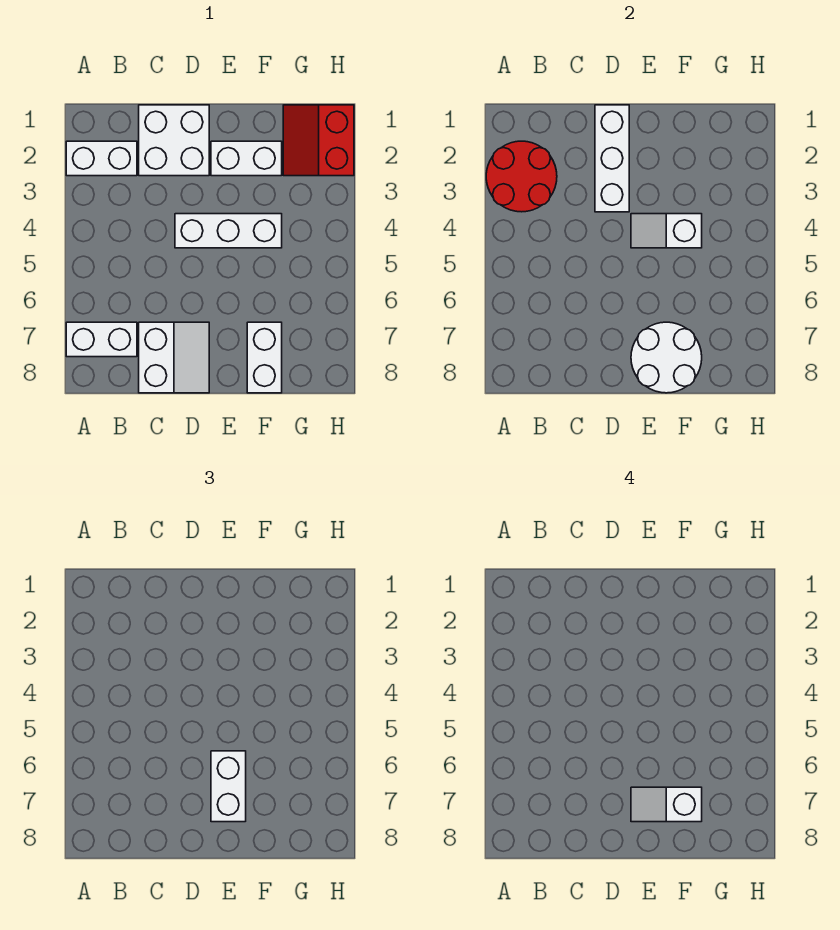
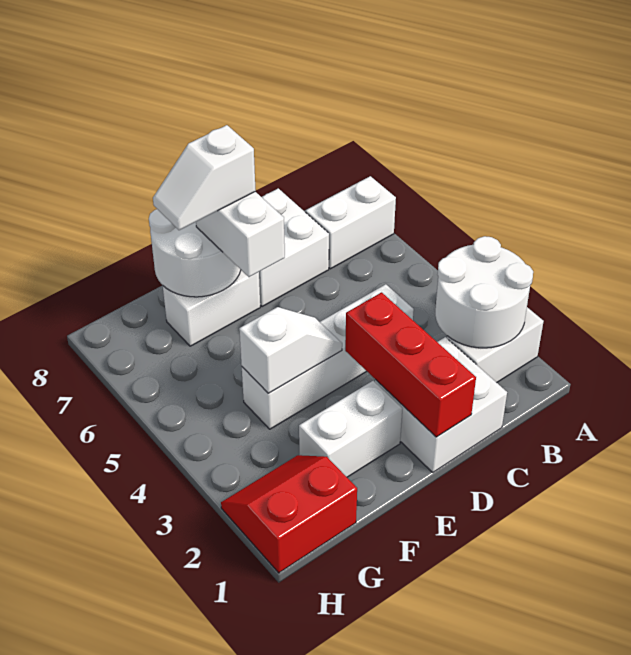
red round brick A2:B3 level 2 -> white round brick A2:B3 level 2
white slope C7:D8 level 1 top C -> white brick C7:D8 level 1
white brick D1:D3 level 2 -> red brick D1:D3 level 2
white brick D4:F4 level 1 -> white brick C4:F4 level 1
white slope E7:F7 level 4 top F -> white slope E7:F7 level 4 top E
white brick F7:F8 level 1 -> white brick E7:F7 level 1
red slope G1:H2 level 1 top H -> red slope G1:H2 level 1 top 1

